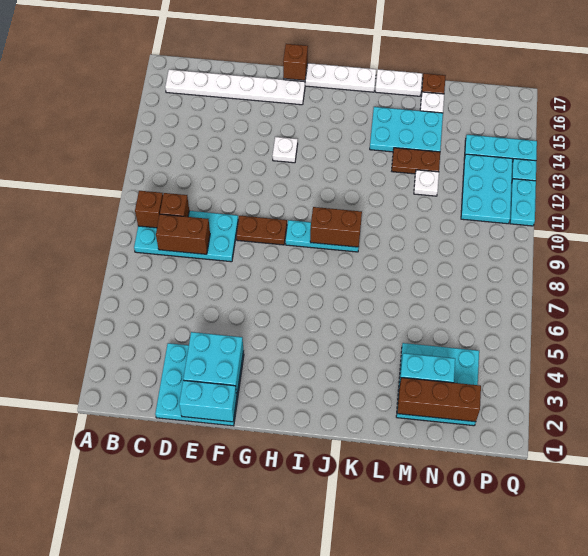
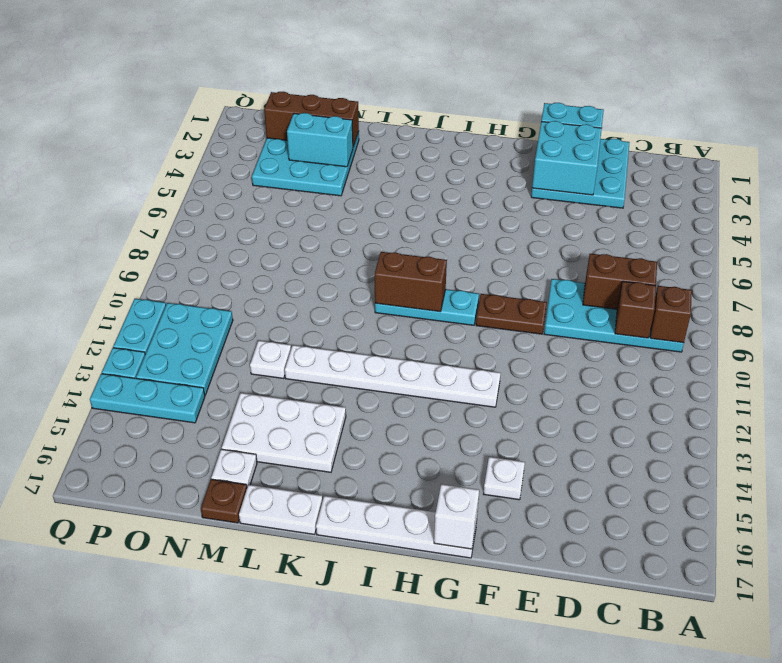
white plate B16:G16 level 1 -> white plate G12:L12 level 1
white plate G13 level 1 -> white plate F15 level 1
brown brick G17 level 2 -> white brick G17 level 2
cyan plate K14:M15 level 1 -> white plate K14:M15 level 1
brown plate L13:M13 level 1 -> none

